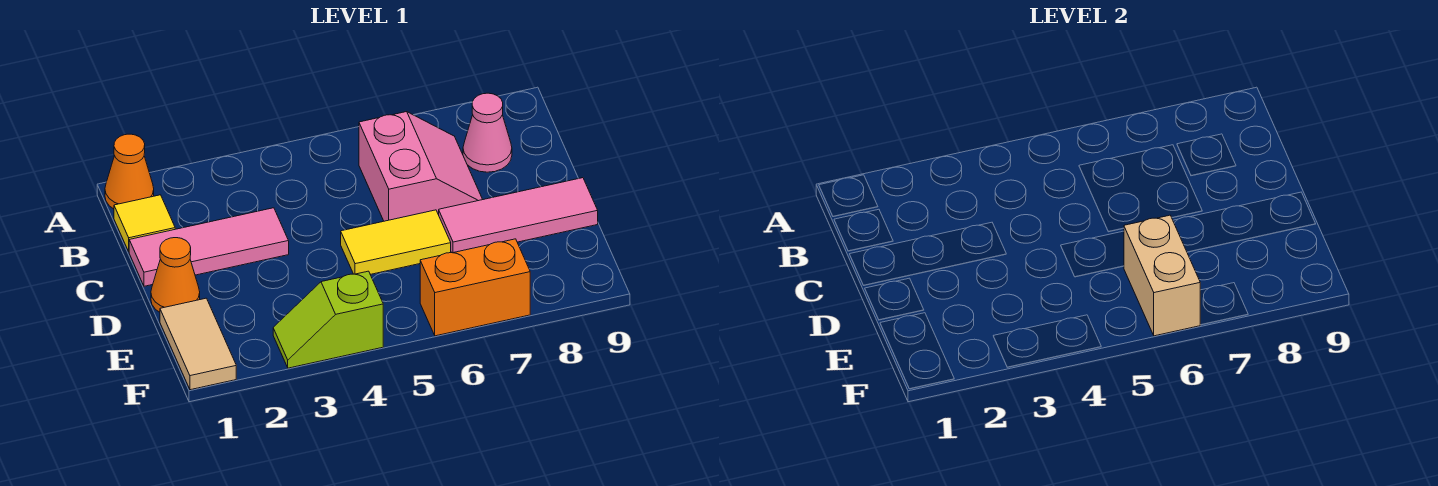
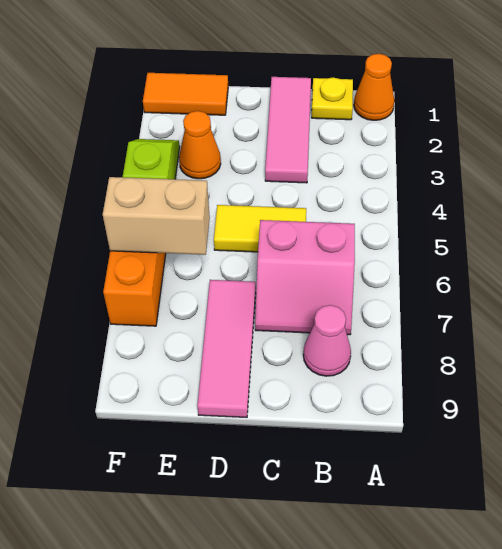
yellow tile B1 level 1 -> yellow plate B1 level 1
orange cone D1 level 1 -> orange cone E3 level 1
yellow tile D5:D6 level 1 -> yellow tile C5:D5 level 1
tan tile E1:F1 level 1 -> orange tile E1:F1 level 1

